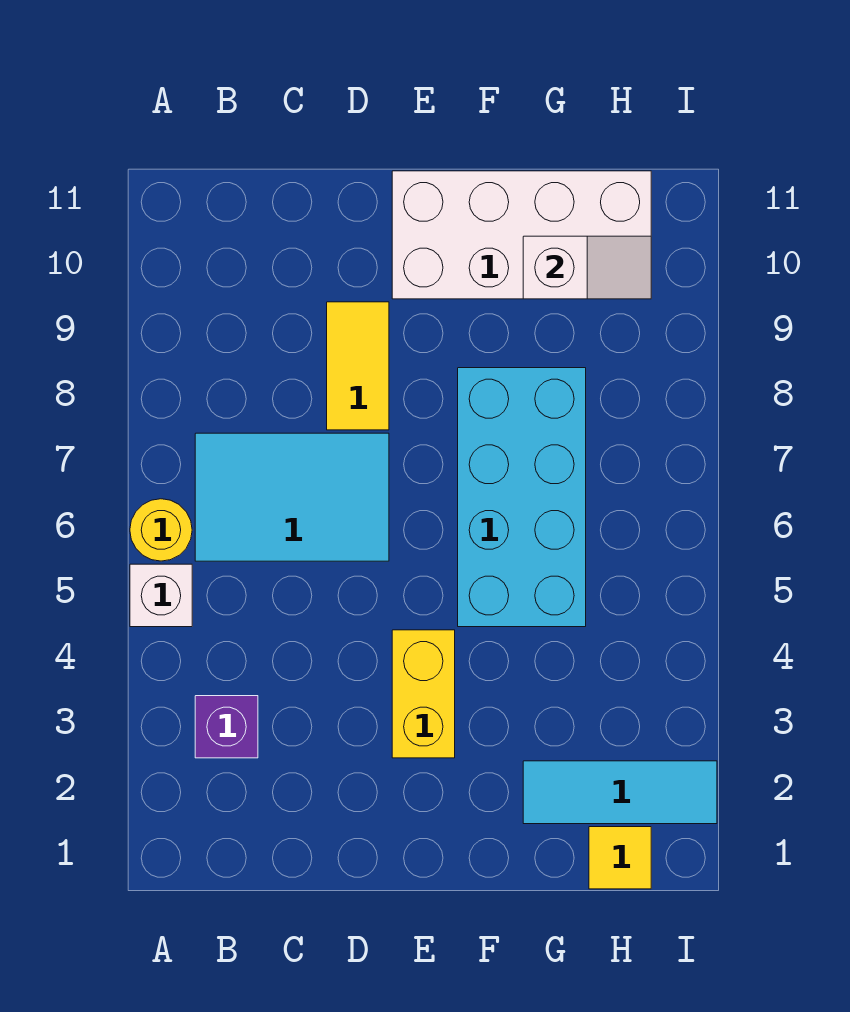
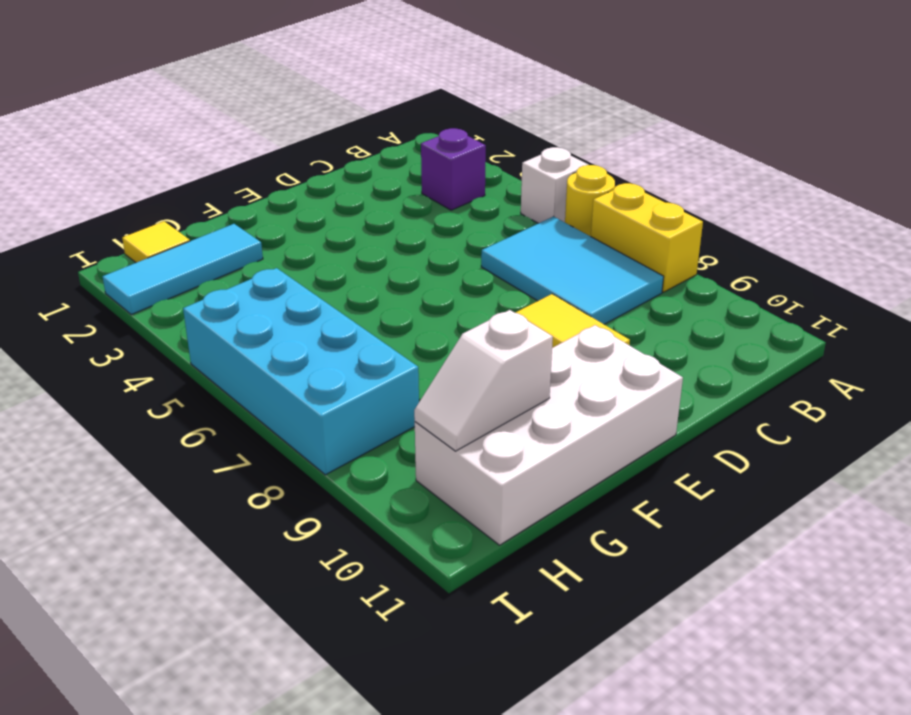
cyan tile B6:D7 level 1 -> cyan tile B6:C8 level 1
yellow brick E3:E4 level 1 -> yellow brick A7:A8 level 1
cyan brick F5:G8 level 1 -> cyan brick H5:I8 level 1

